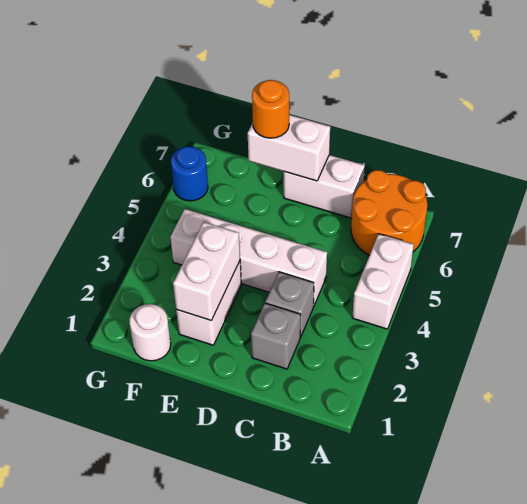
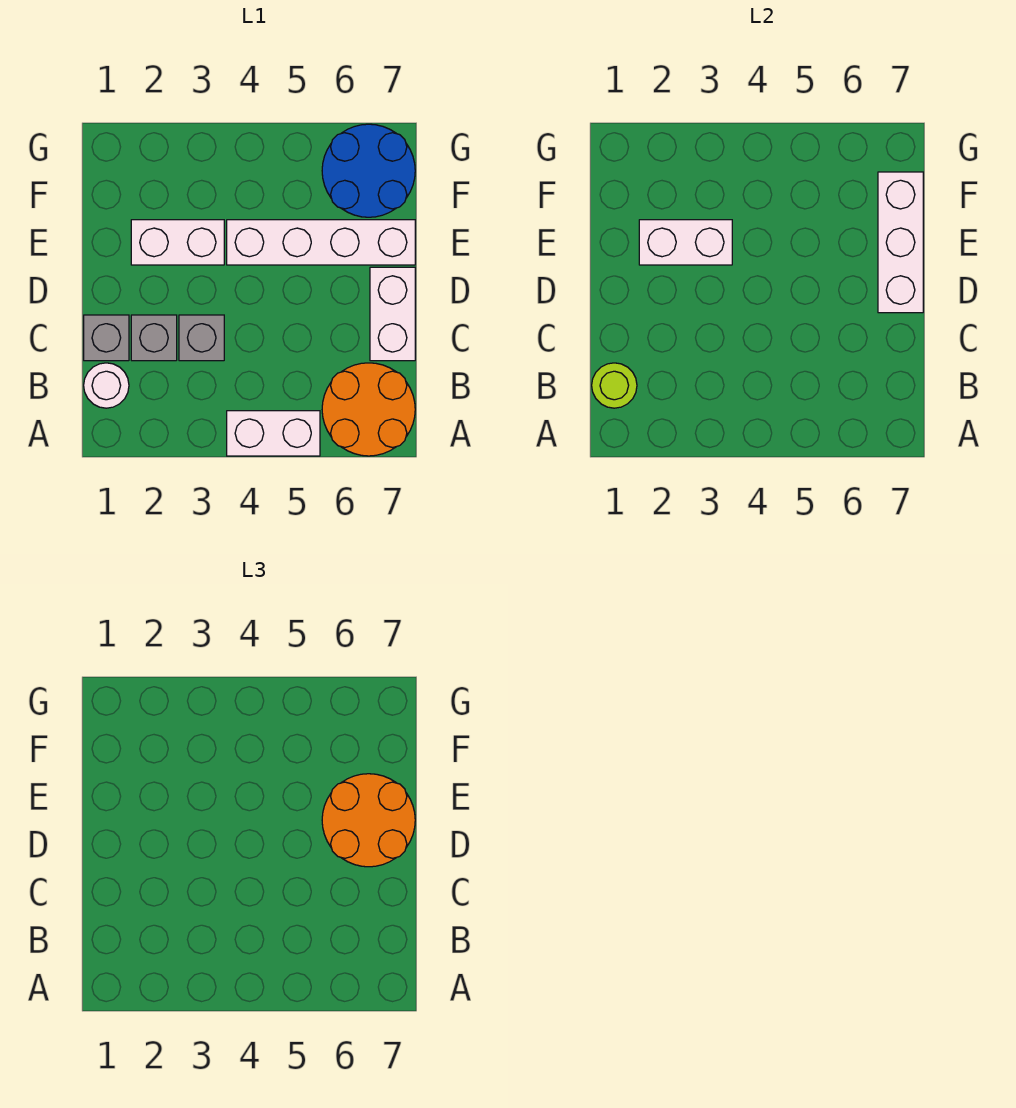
none -> lime round brick B1 level 2
none -> grey brick C1 level 1
white brick C4:F4 level 1 -> white brick E4:E7 level 1
white brick D7:E7 level 2 -> white brick D7:F7 level 2
orange round brick E7 level 3 -> orange round brick D6:E7 level 3
white round brick F1 level 1 -> white round brick B1 level 1
blue round brick G6 level 1 -> blue round brick F6:G7 level 1

